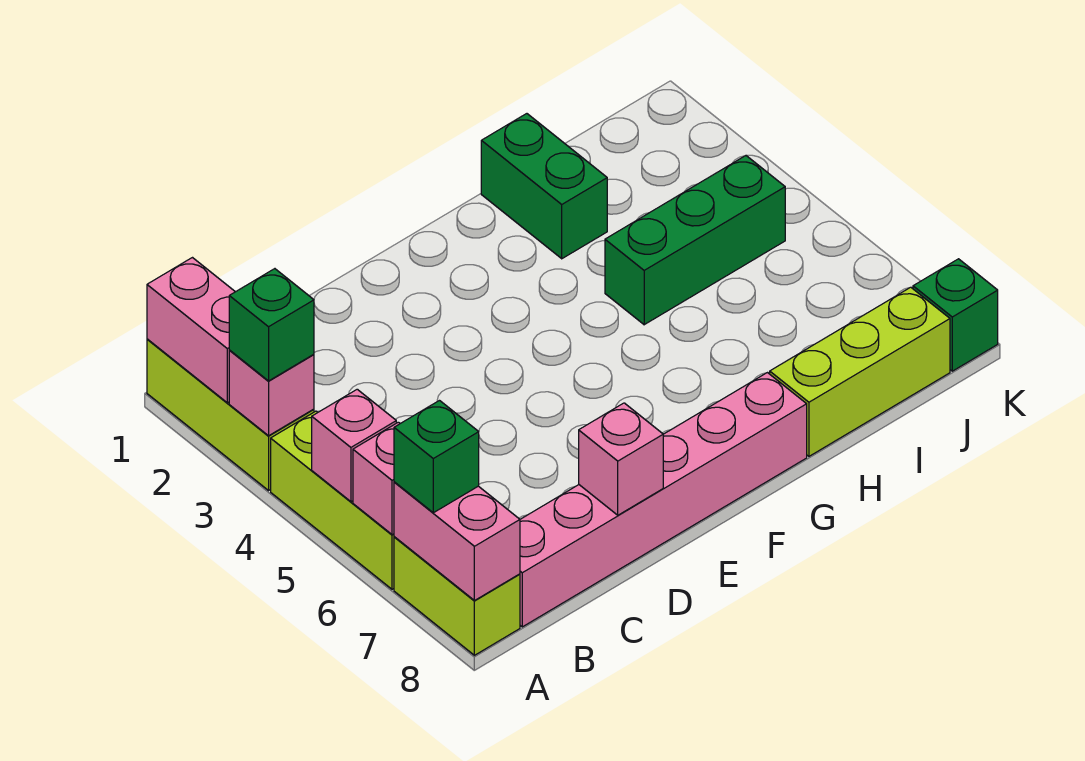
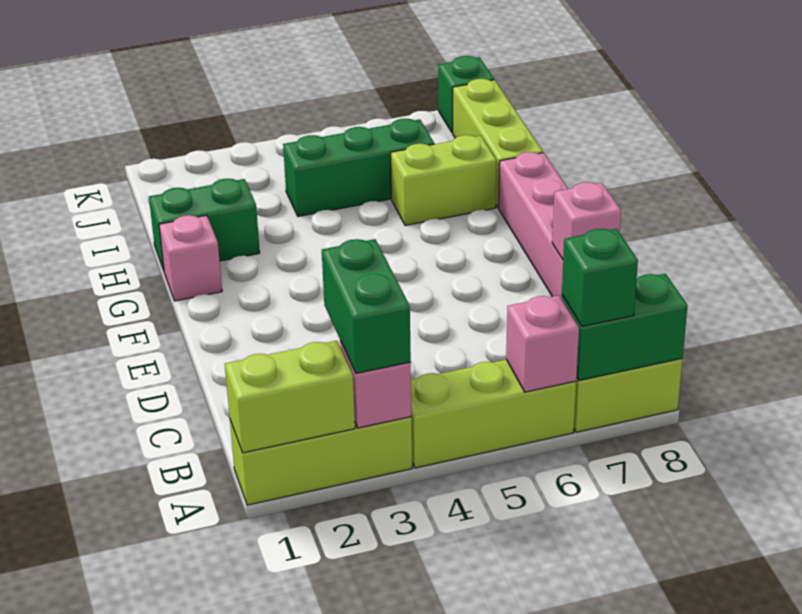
pink brick A1:A2 level 2 -> lime brick A1:A2 level 2
green brick A3 level 3 -> green brick A3:B3 level 3
pink brick A5 level 2 -> pink brick G1 level 1
pink brick A7:A8 level 2 -> green brick A7:A8 level 2
green brick H4:J4 level 1 -> green brick I4:I6 level 1
none -> lime brick H6:H7 level 1

